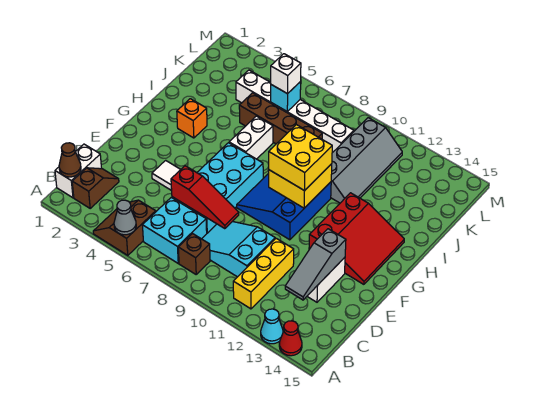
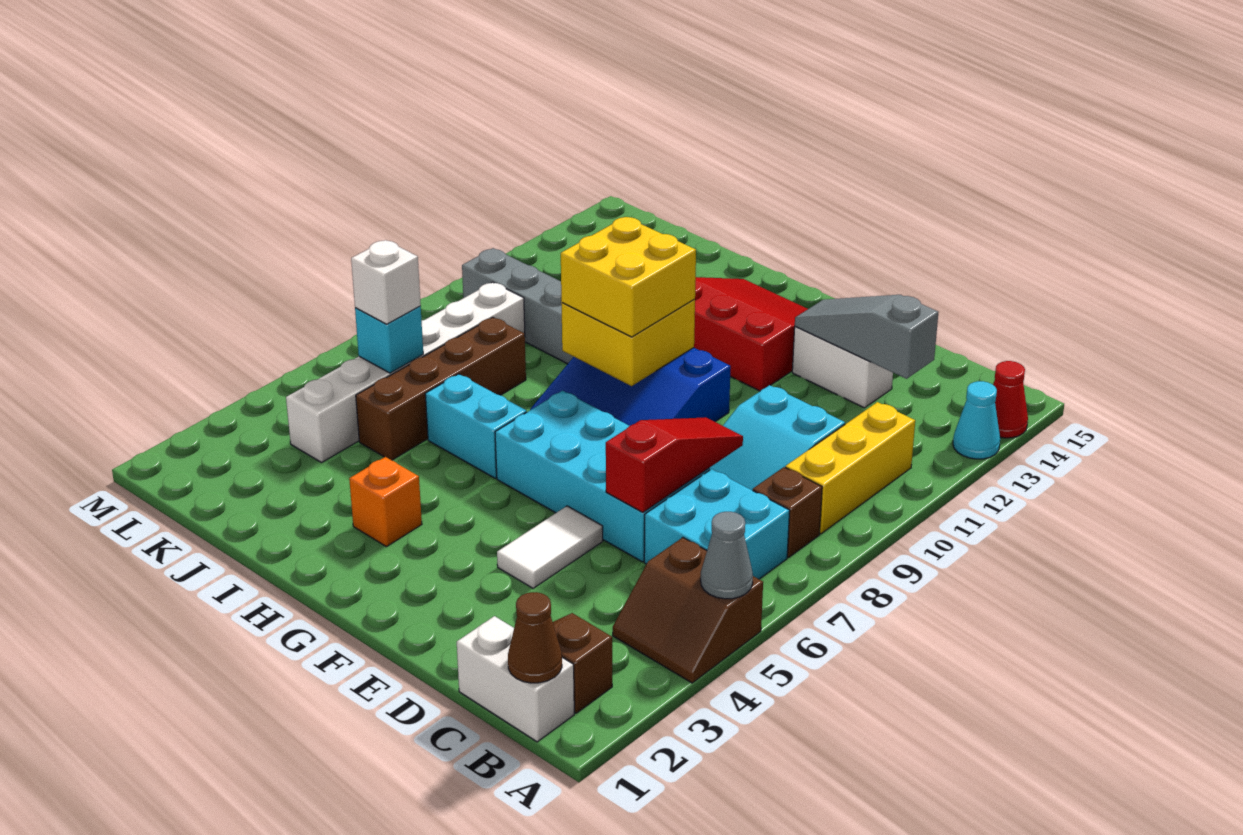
yellow brick B11:D11 level 1 -> yellow brick B9:B11 level 1
grey slope C13:E13 level 2 top E -> grey slope C13:E13 level 2 top C
white brick H6:I6 level 1 -> cyan brick H6:I6 level 1

